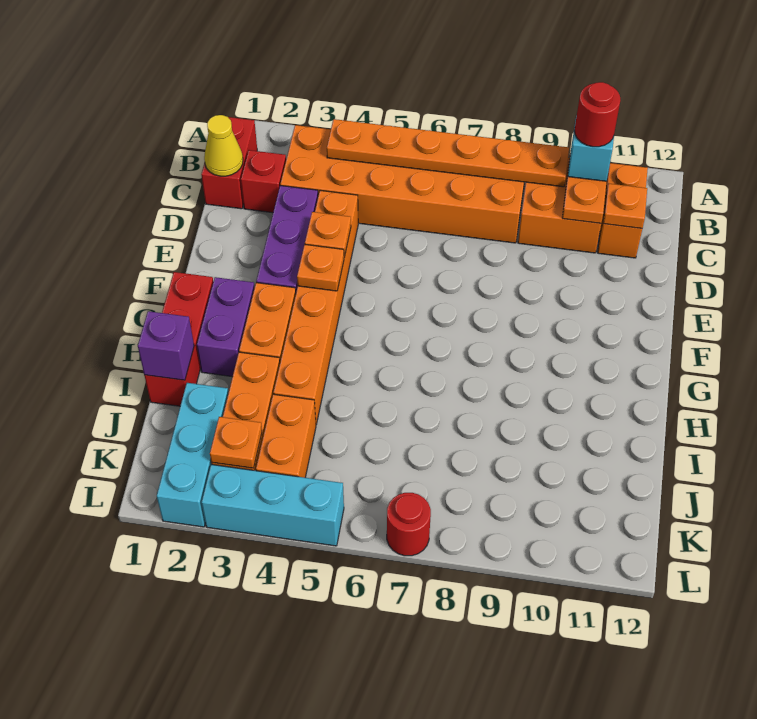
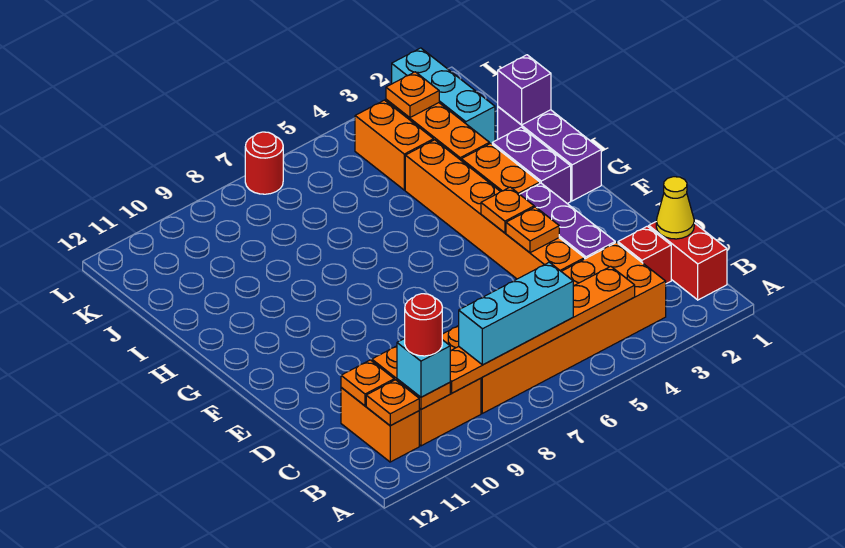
none -> orange plate B11 level 2
red brick G1:I1 level 1 -> purple brick G1:I1 level 1
cyan brick L3:L5 level 1 -> cyan brick B6:B8 level 3

